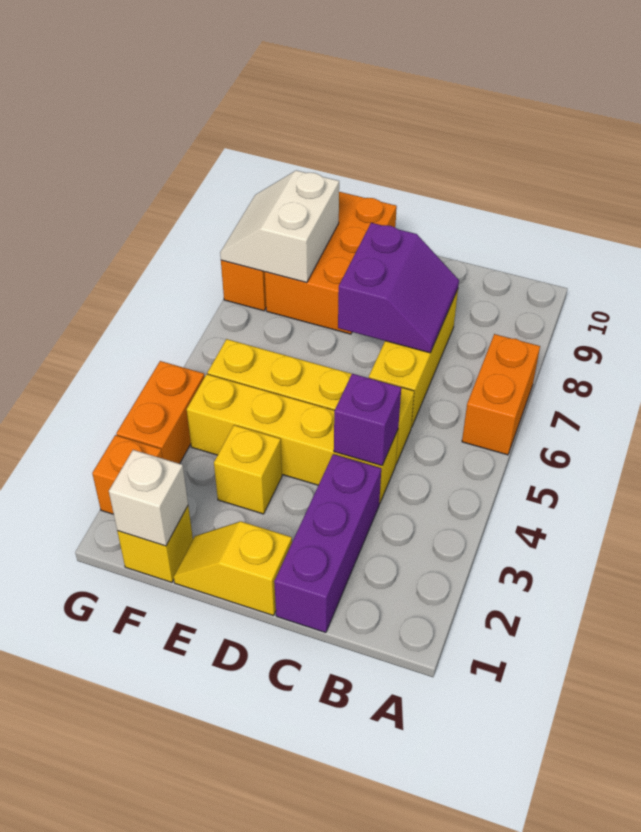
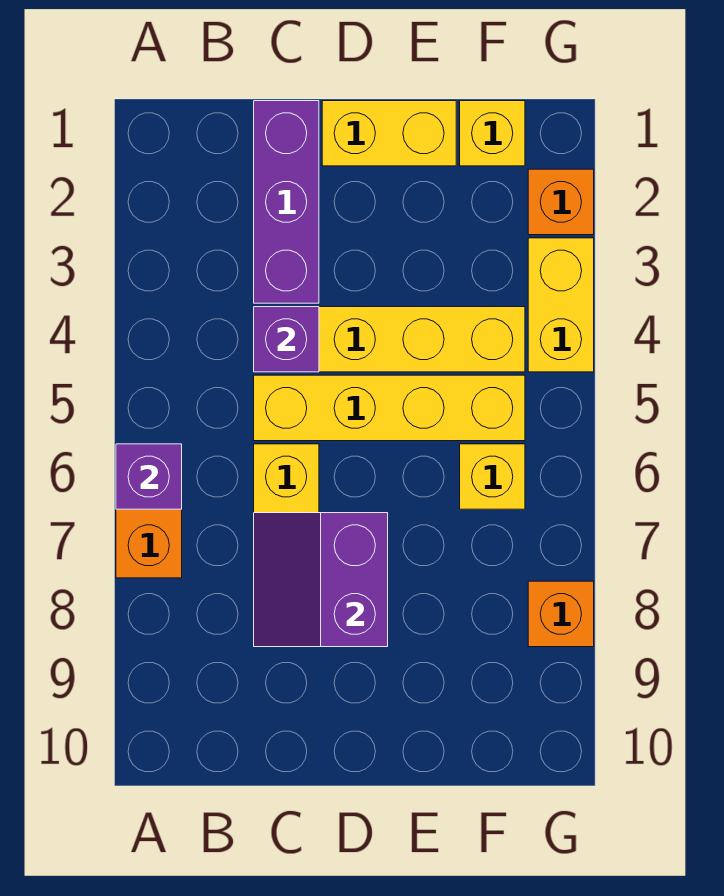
none -> purple brick A6 level 2
yellow slope D1:E1 level 1 top D -> yellow brick D1:E1 level 1
yellow brick E3 level 1 -> yellow brick F6 level 1
orange brick E8:F10 level 1 -> none
white brick F1 level 2 -> none
white slope F8:G9 level 2 top F -> none
orange brick G3:G4 level 1 -> yellow brick G3:G4 level 1

